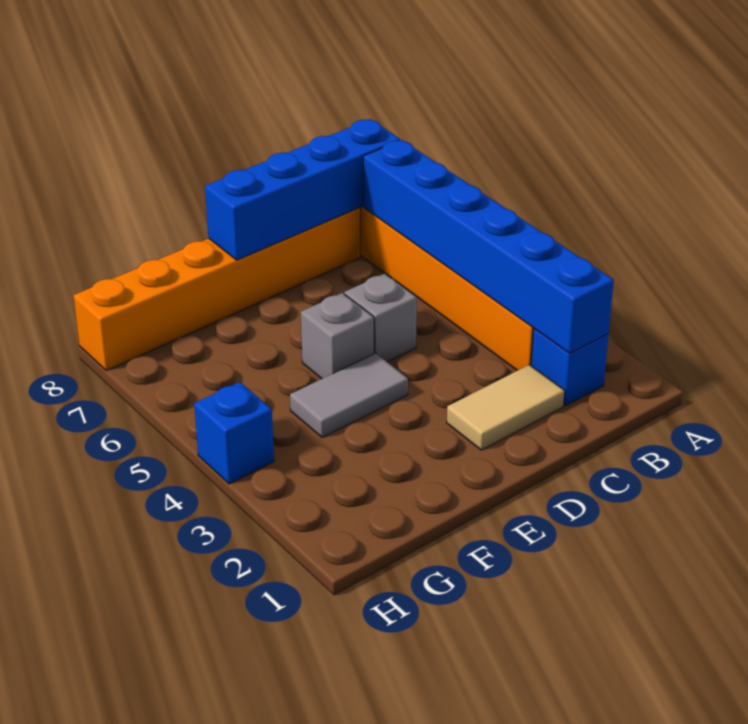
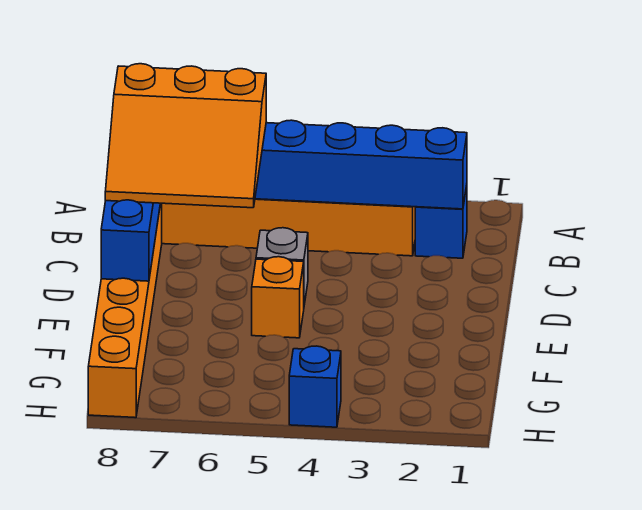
none -> orange slope B6:D8 level 3 top B
tan tile C2:D2 level 1 -> none
grey tile E4:F4 level 1 -> none
grey brick E5 level 1 -> orange brick E5 level 1

